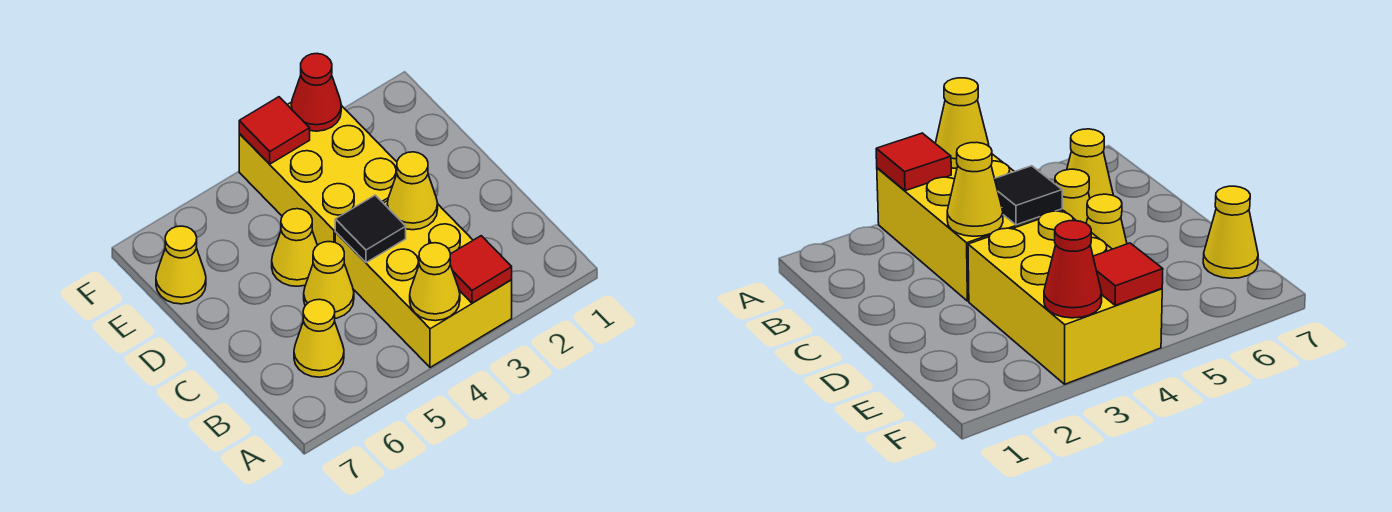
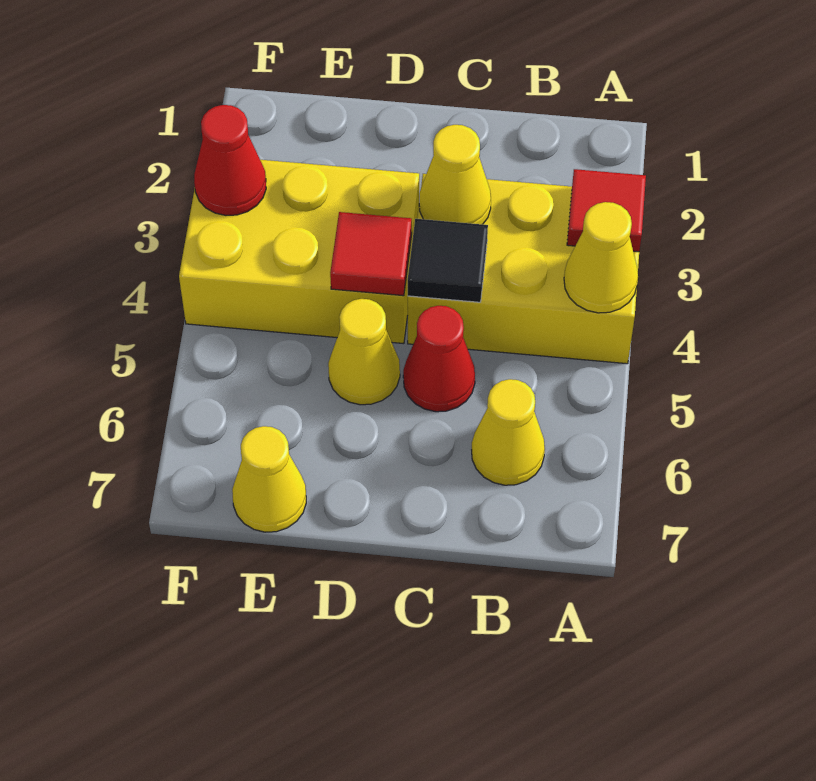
yellow cone C5 level 1 -> red cone C5 level 1
red tile F4 level 2 -> red tile D4 level 2

